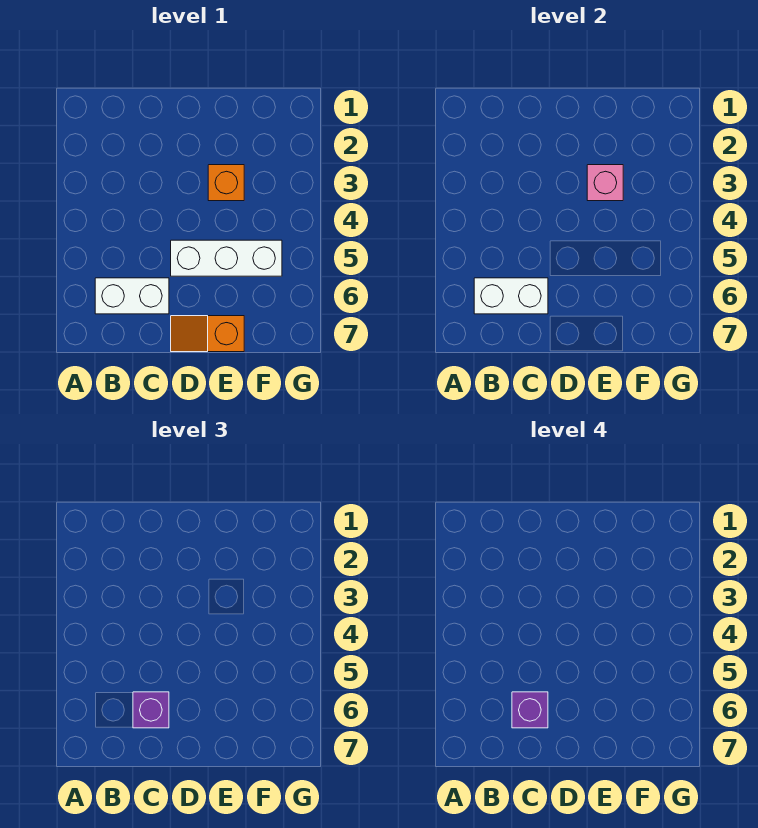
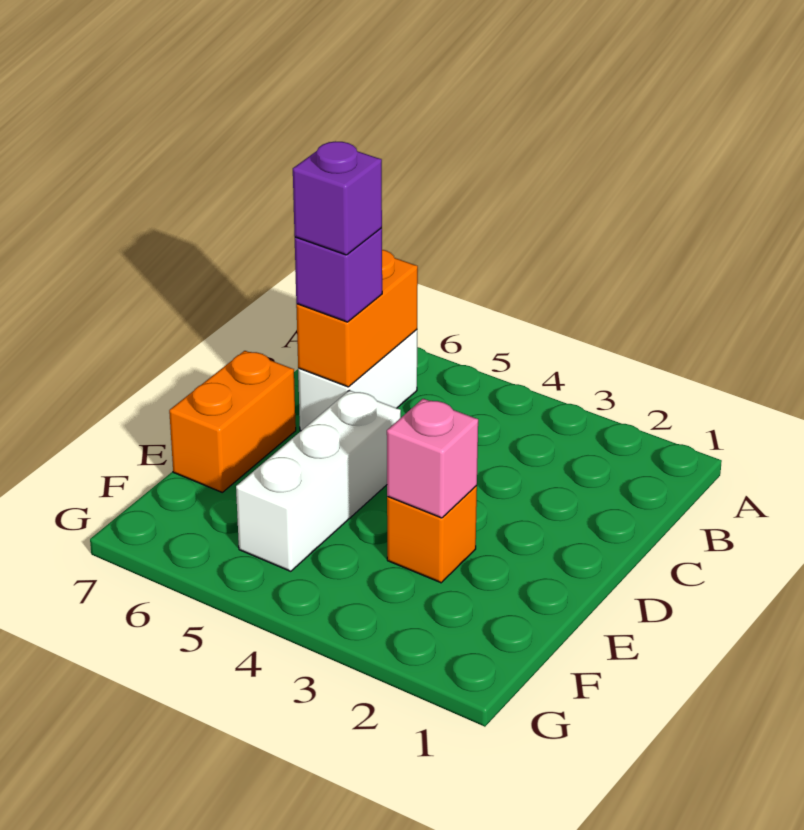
white brick B6:C6 level 2 -> orange brick B6:C6 level 2
orange slope D7:E7 level 1 top E -> orange brick D7:E7 level 1

